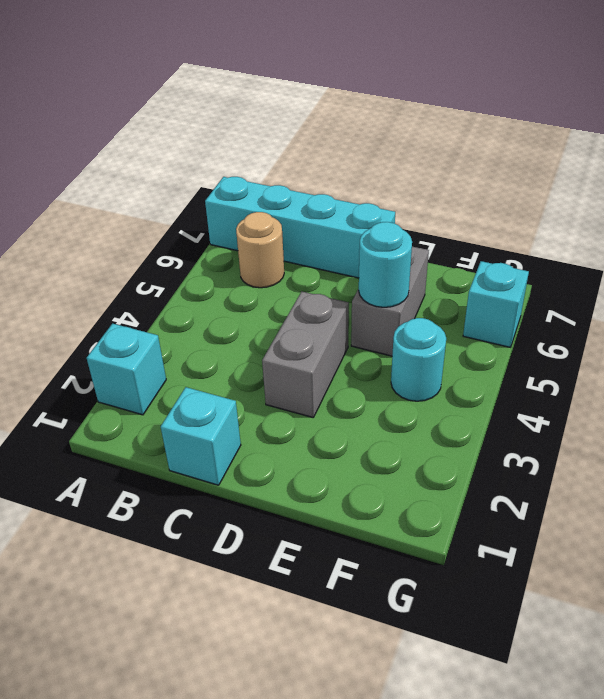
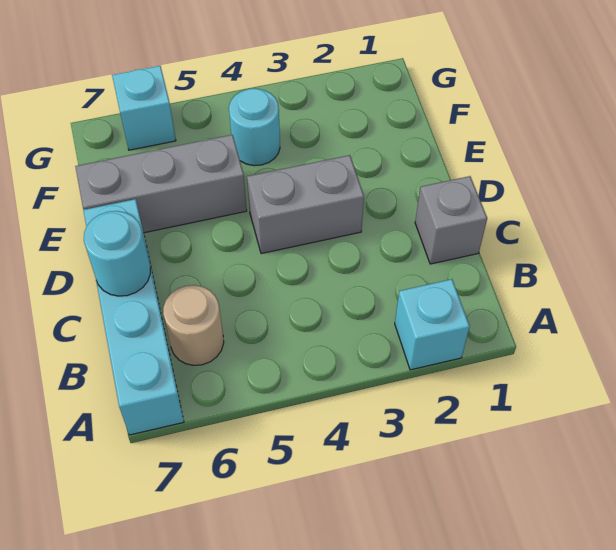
cyan brick C1 level 1 -> grey brick C1 level 1
grey brick E5:E6 level 1 -> grey brick E5:E7 level 1
cyan round brick E5 level 2 -> cyan round brick C7 level 2

